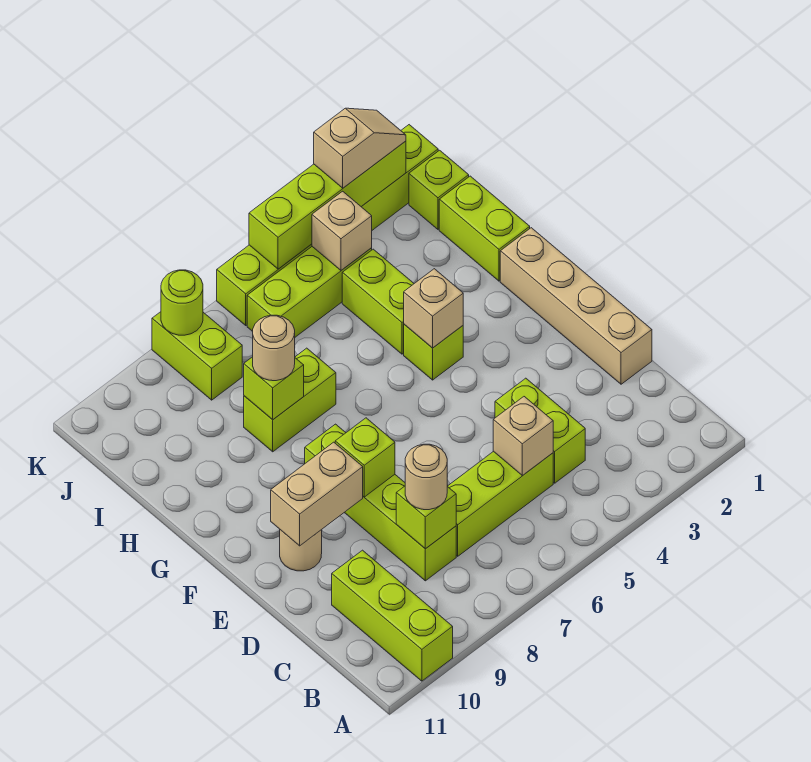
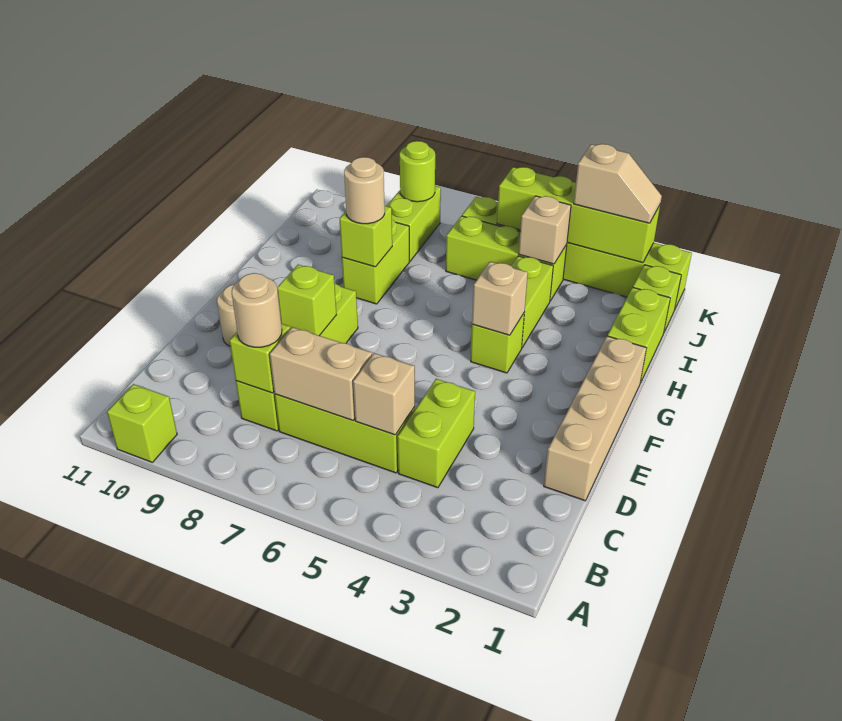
lime brick A10:C10 level 1 -> lime brick A10 level 1
tan brick E9:E10 level 2 -> tan brick C6:C7 level 2
lime brick H7:H8 level 1 -> lime brick H8:I8 level 1

